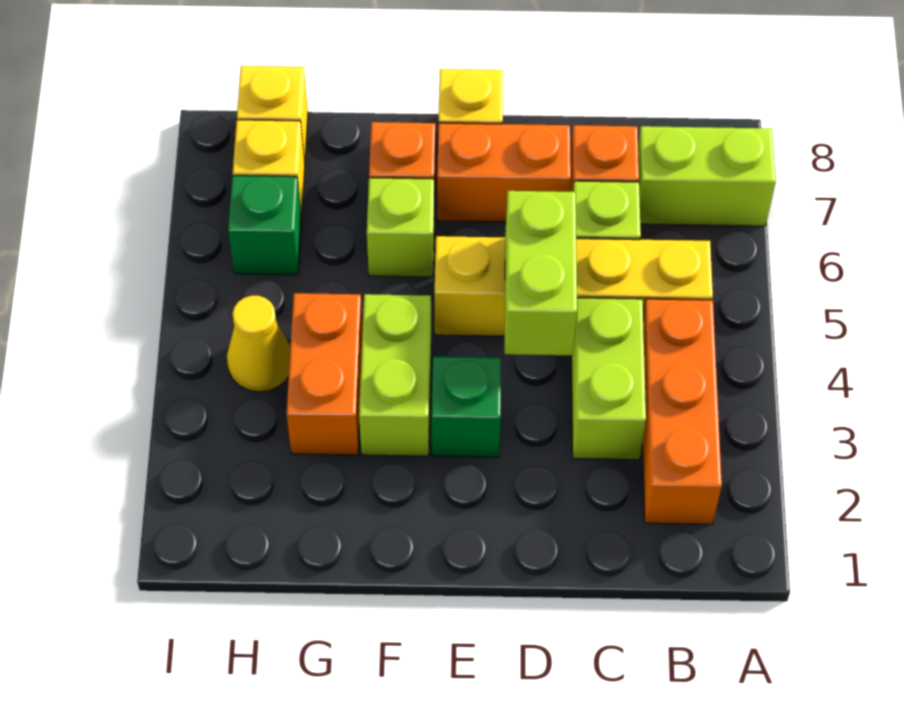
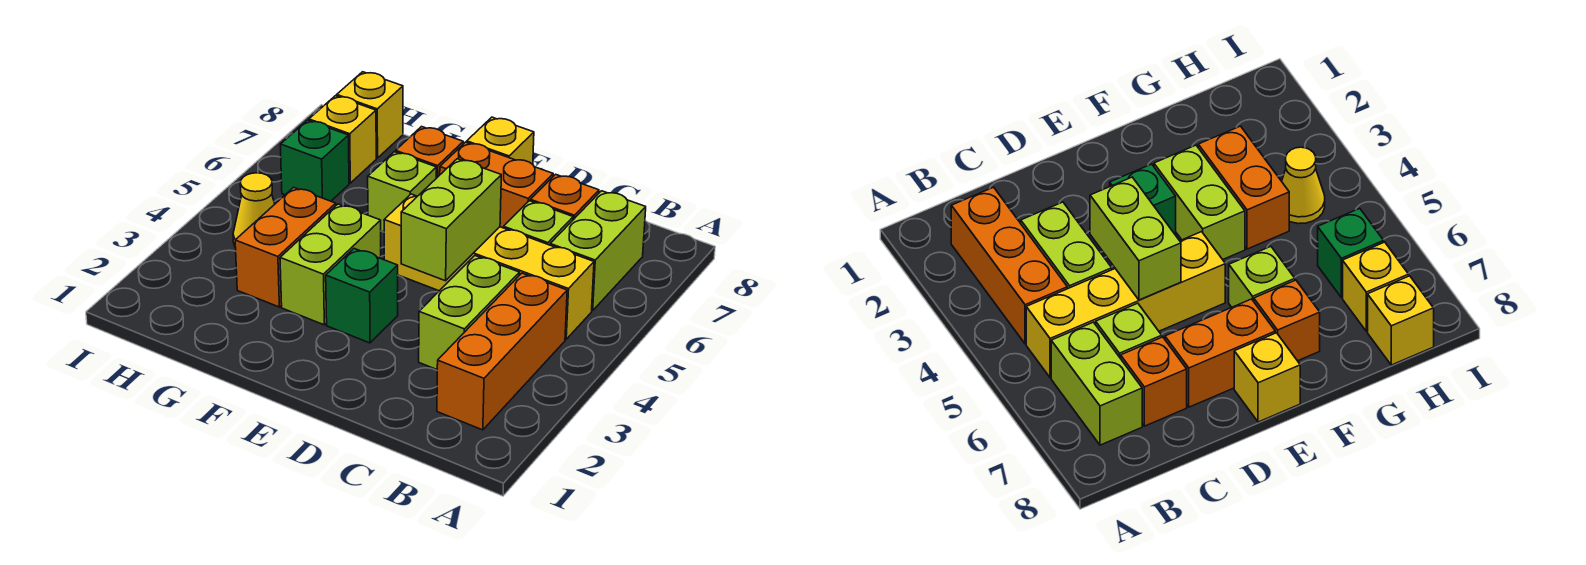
lime brick A7:B7 level 1 -> lime brick B6:B7 level 1

